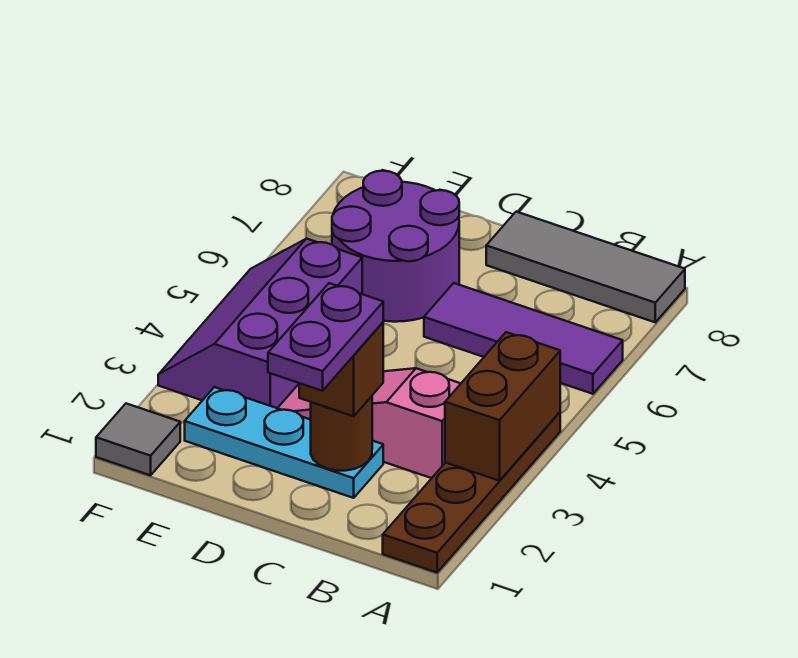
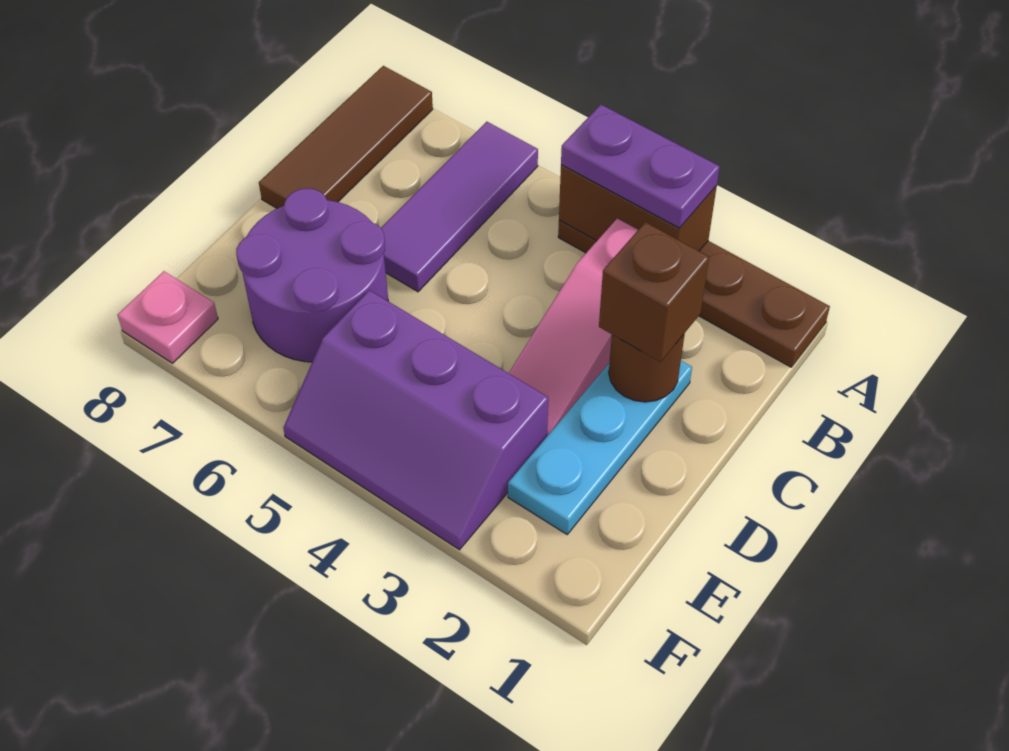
grey tile A8:C8 level 1 -> brown tile A8:C8 level 1
purple plate C1:C2 level 4 -> purple plate A3:A4 level 3
grey tile F1 level 1 -> none
none -> pink plate F8 level 1

